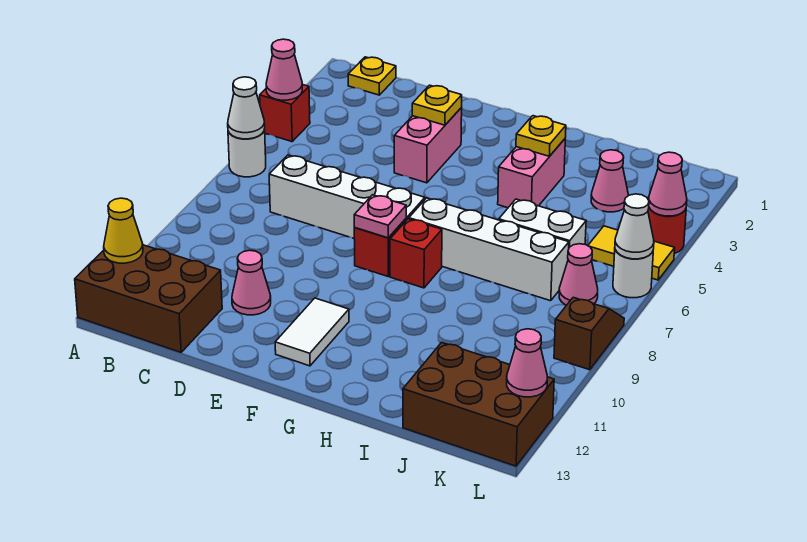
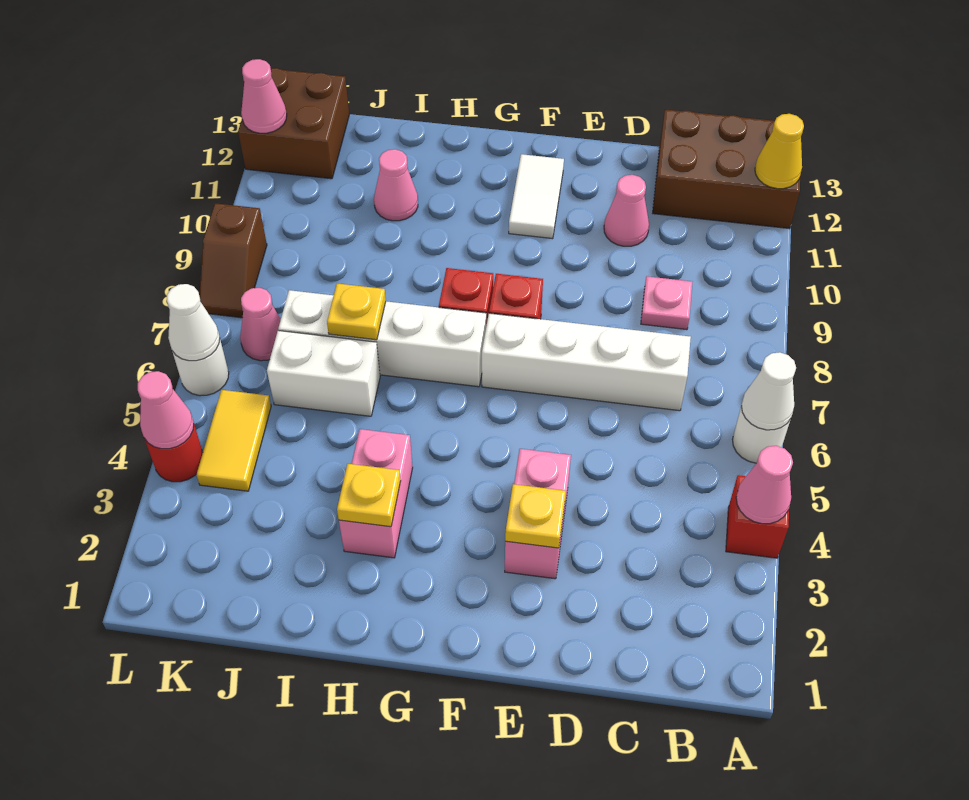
yellow plate B1 level 1 -> yellow plate I7 level 2
pink plate F8 level 2 -> pink plate C9 level 1
pink cone J3 level 1 -> pink cone I11 level 1
brown brick J12:L13 level 1 -> brown brick K12:L13 level 1
yellow tile K5:L5 level 1 -> yellow tile K4:K5 level 1

